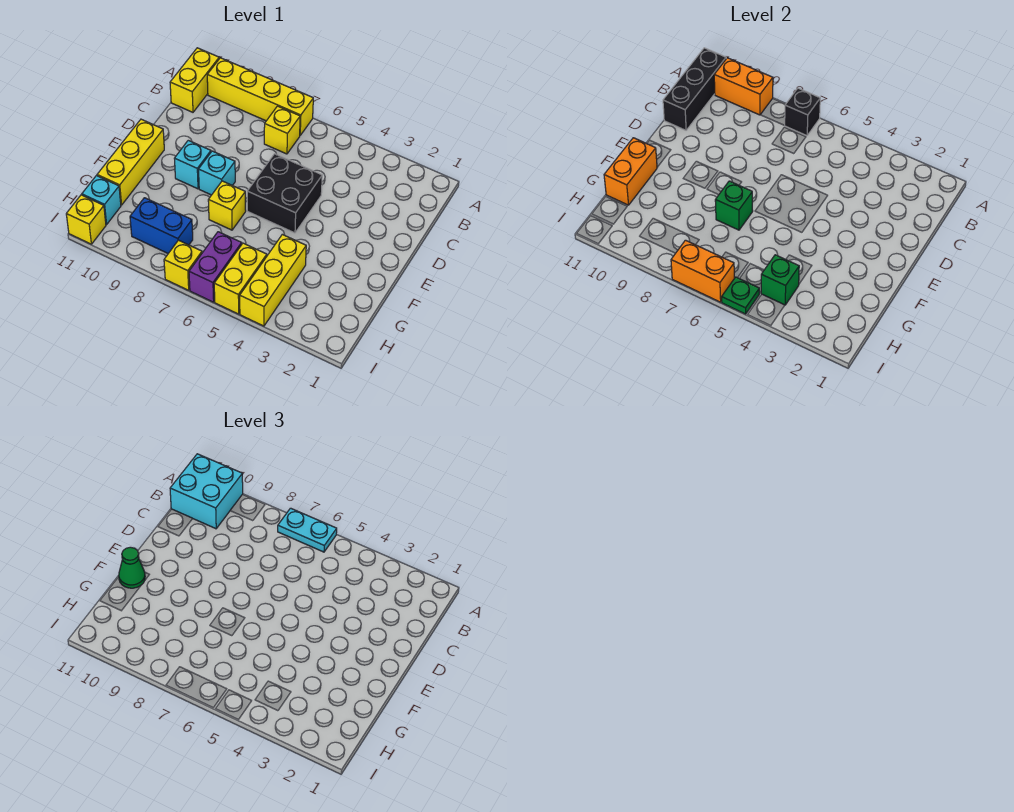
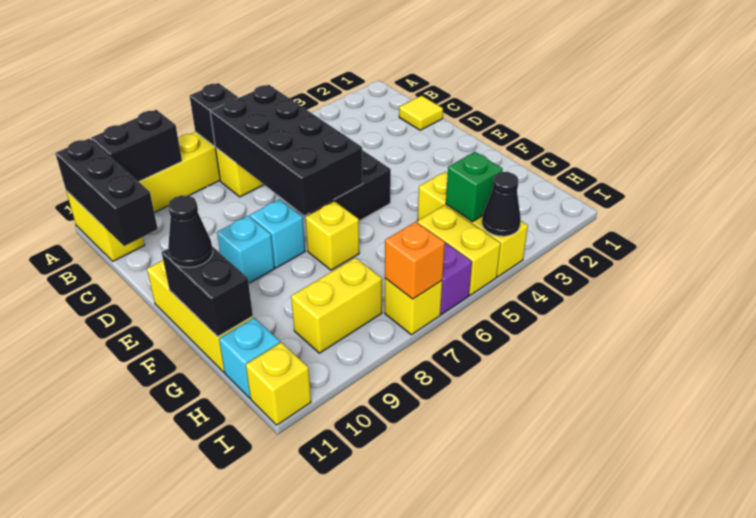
cyan plate A6:A7 level 3 -> none
orange brick A9:A10 level 2 -> black brick A9:A10 level 2
cyan brick A10:B11 level 3 -> none
none -> black brick B6:E7 level 2
none -> yellow tile C1 level 1
green brick F7 level 2 -> none
orange brick F11:G11 level 2 -> black brick F11:G11 level 2
green cone F11 level 3 -> black cone F11 level 3
blue brick H8:H9 level 1 -> yellow brick H8:H9 level 1
none -> black cone I4 level 2
green plate I5 level 2 -> none
orange brick I6:I7 level 2 -> orange brick I7 level 2

